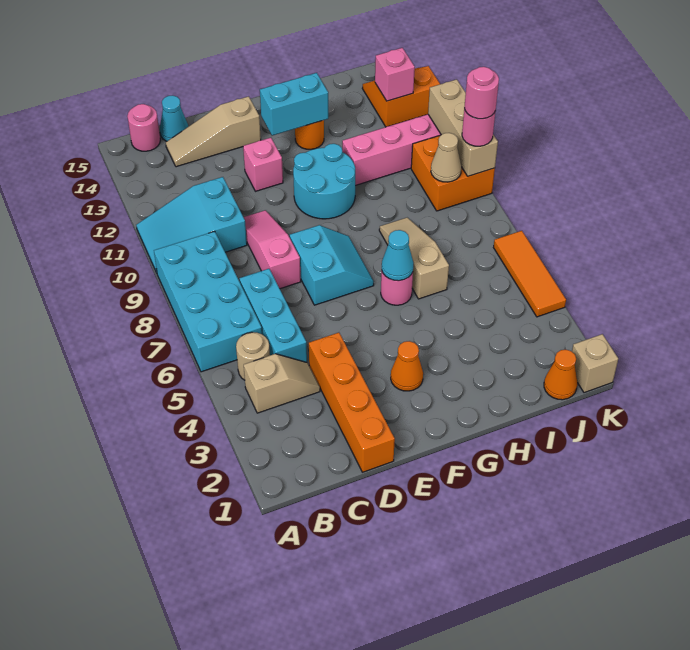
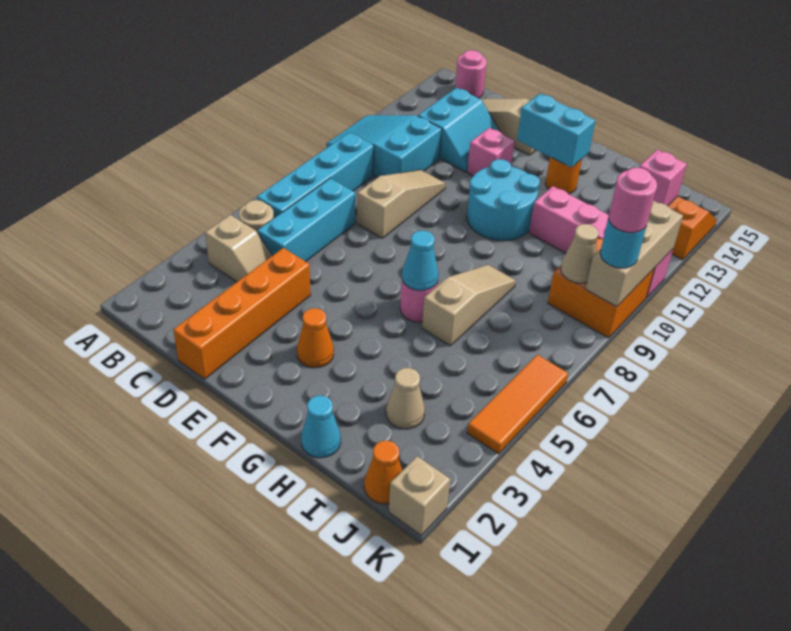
cyan brick A6:B9 level 1 -> cyan brick B6:B9 level 1
cyan cone C15 level 1 -> cyan cone H1 level 1
pink slope D8:D10 level 1 top 8 -> tan slope D8:D10 level 1 top 8
cyan slope E7:F8 level 1 top E -> cyan slope C12:D13 level 1 top C
none -> tan cone I3 level 1
pink round brick K9 level 3 -> cyan round brick K9 level 3

